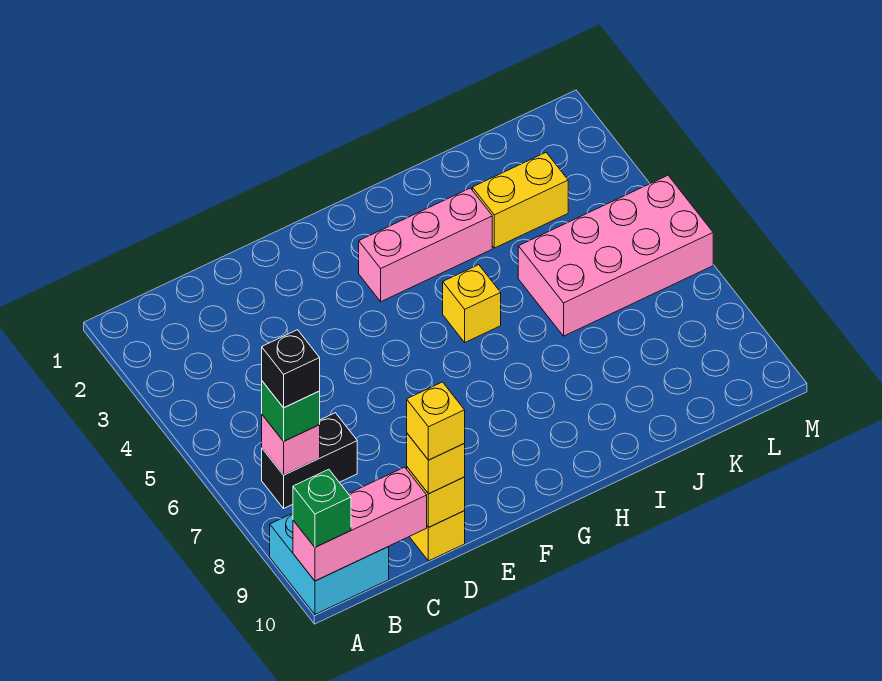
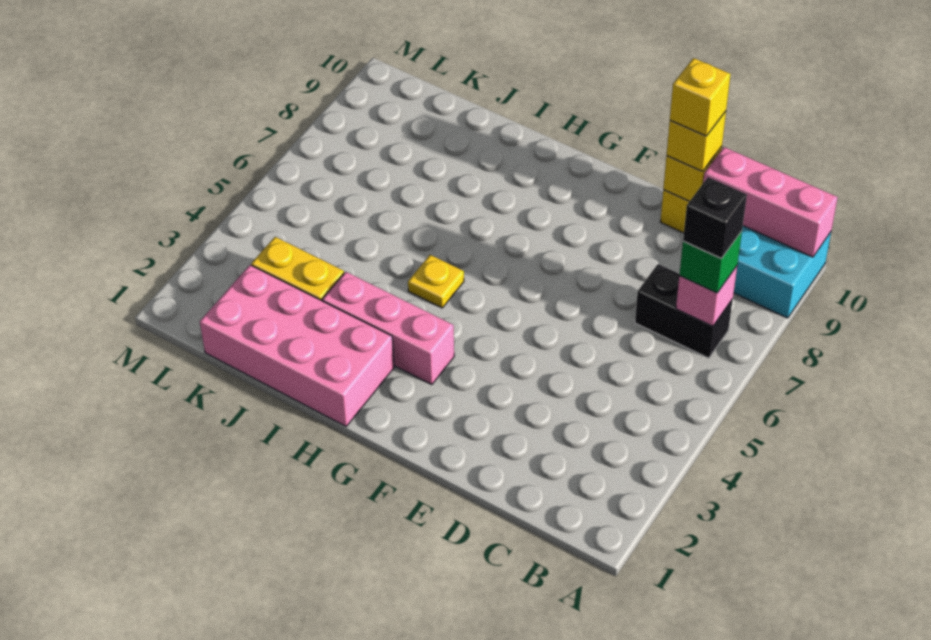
green brick A10 level 3 -> none
yellow brick H5 level 1 -> yellow plate H5 level 1
pink brick J5:M6 level 1 -> pink brick H1:K2 level 1

